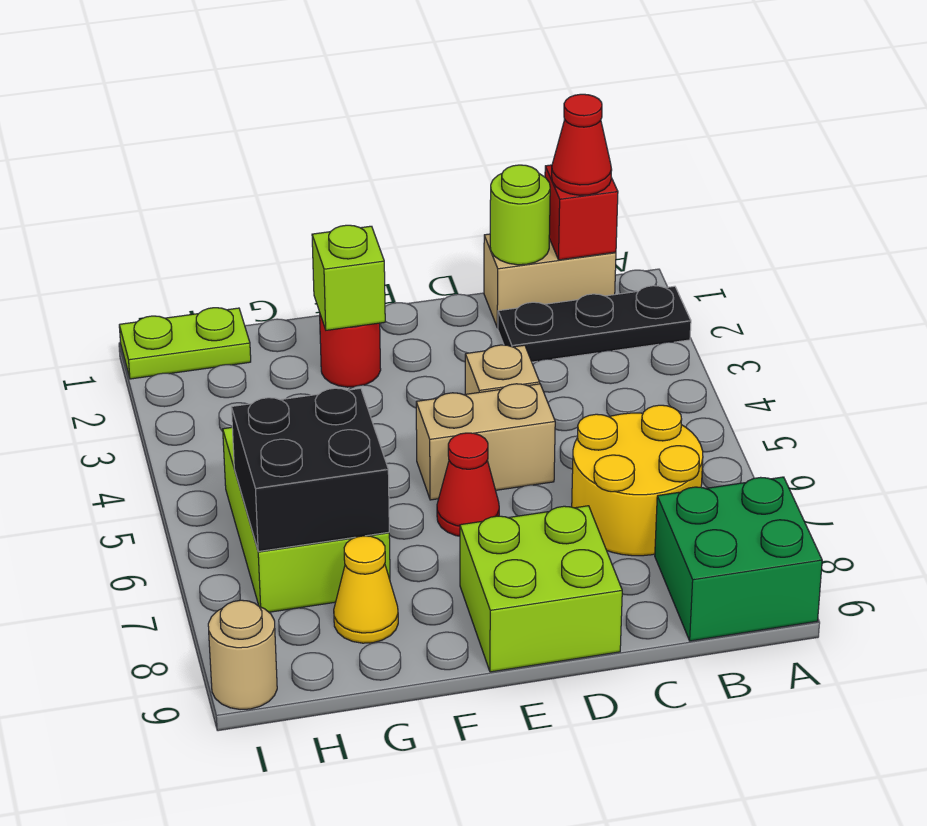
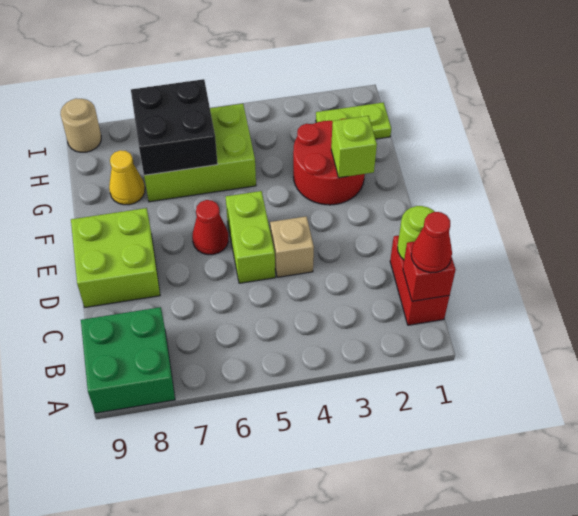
black plate A2:C2 level 1 -> none
tan brick B1:C1 level 1 -> red brick B1:C1 level 1
yellow round brick B6:C7 level 1 -> none
tan brick D5:E5 level 1 -> lime brick D5:E5 level 1
red round brick F2 level 1 -> red round brick F2:G3 level 1
lime plate H1:I1 level 1 -> lime plate H1:H2 level 1

